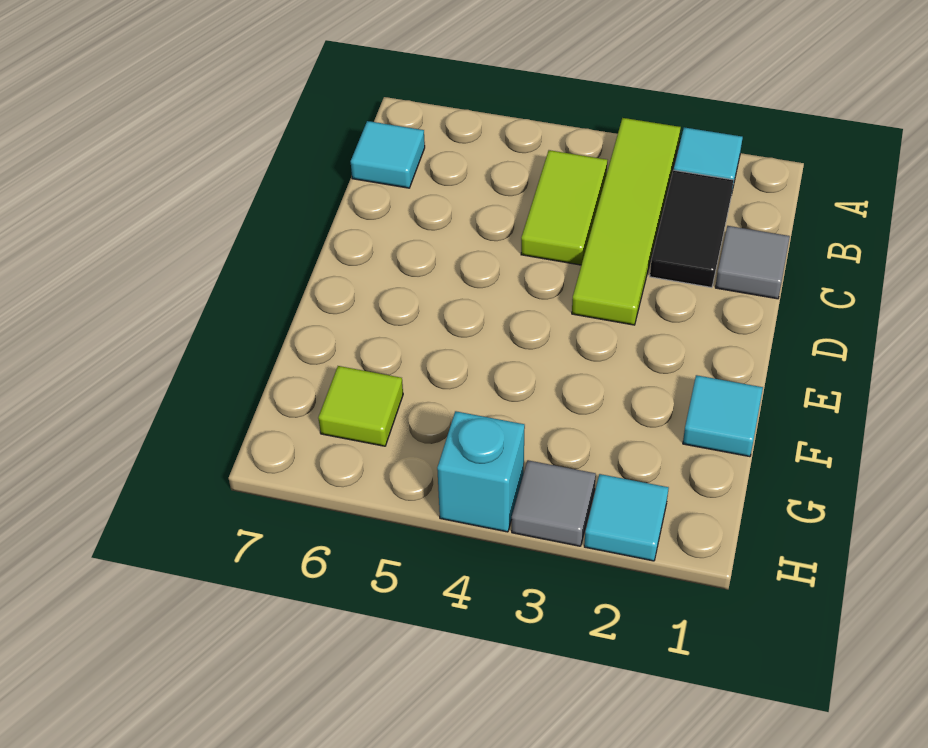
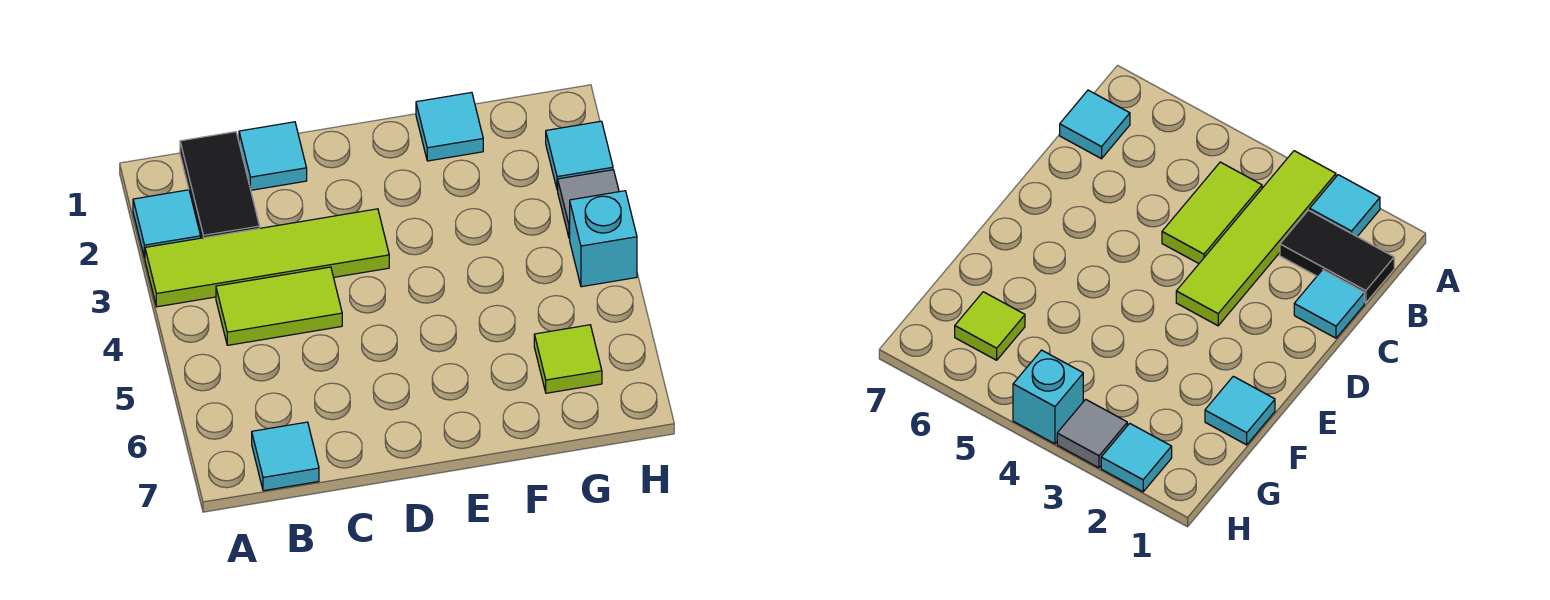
black tile B2:C2 level 1 -> black tile B1:B2 level 1
grey tile C1 level 1 -> cyan tile C1 level 1

